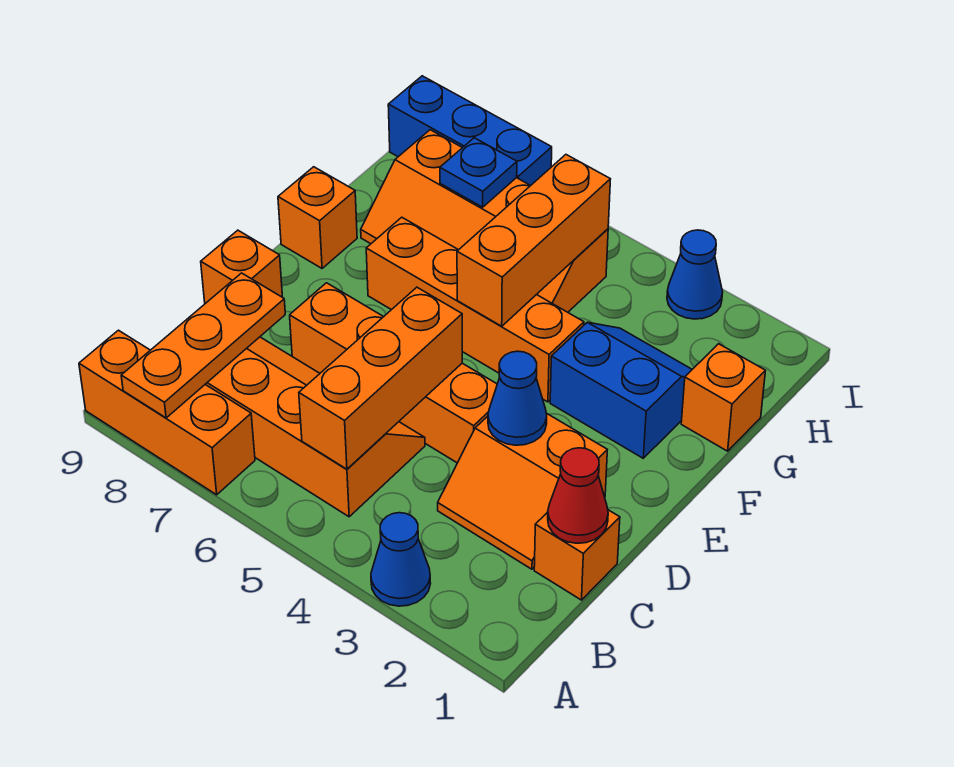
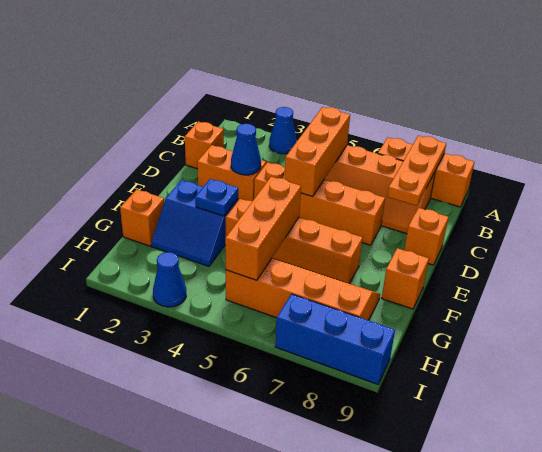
red cone C1 level 2 -> none
blue plate H7 level 2 -> blue plate F3 level 2

